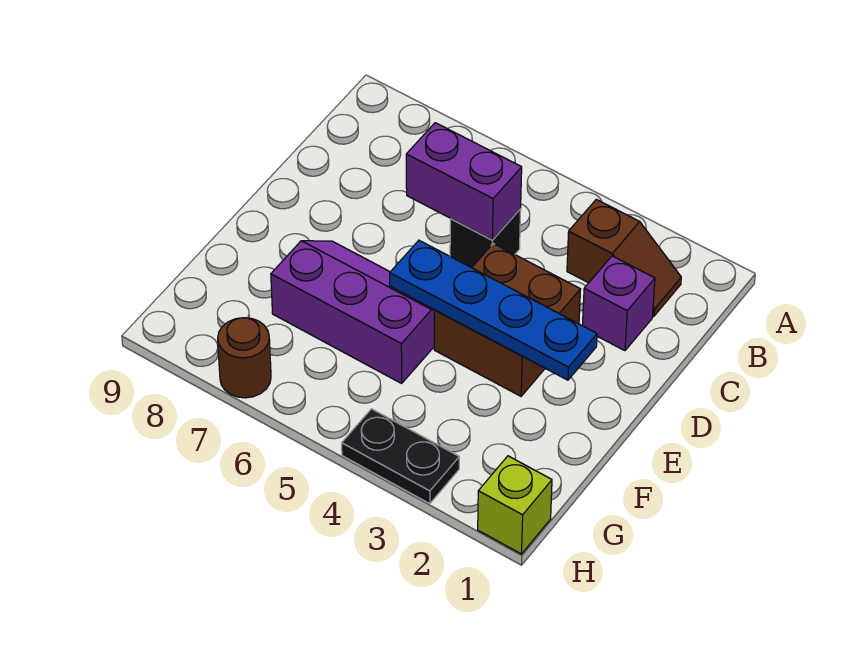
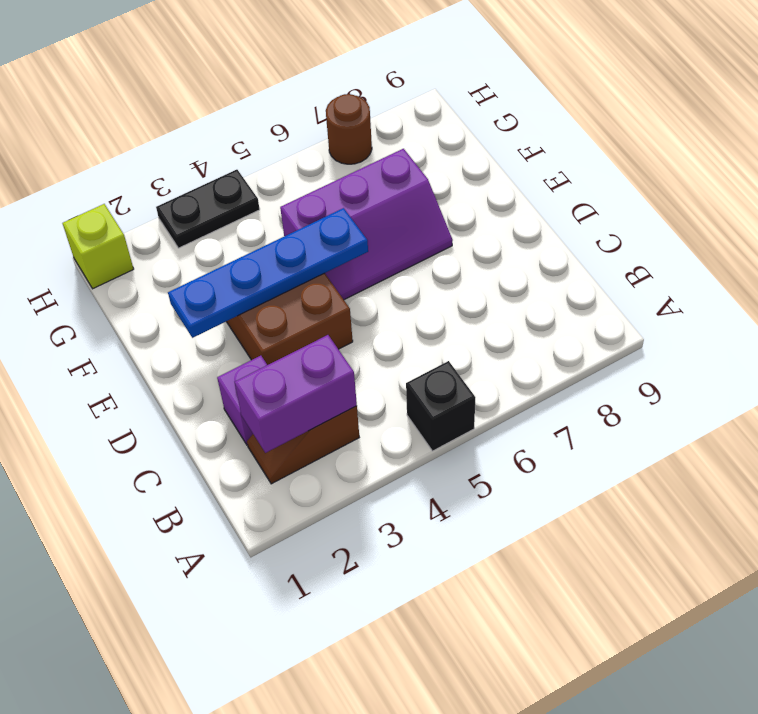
black brick C5 level 1 -> black brick A5 level 1
purple brick C5:C6 level 2 -> purple brick B2:B3 level 2

